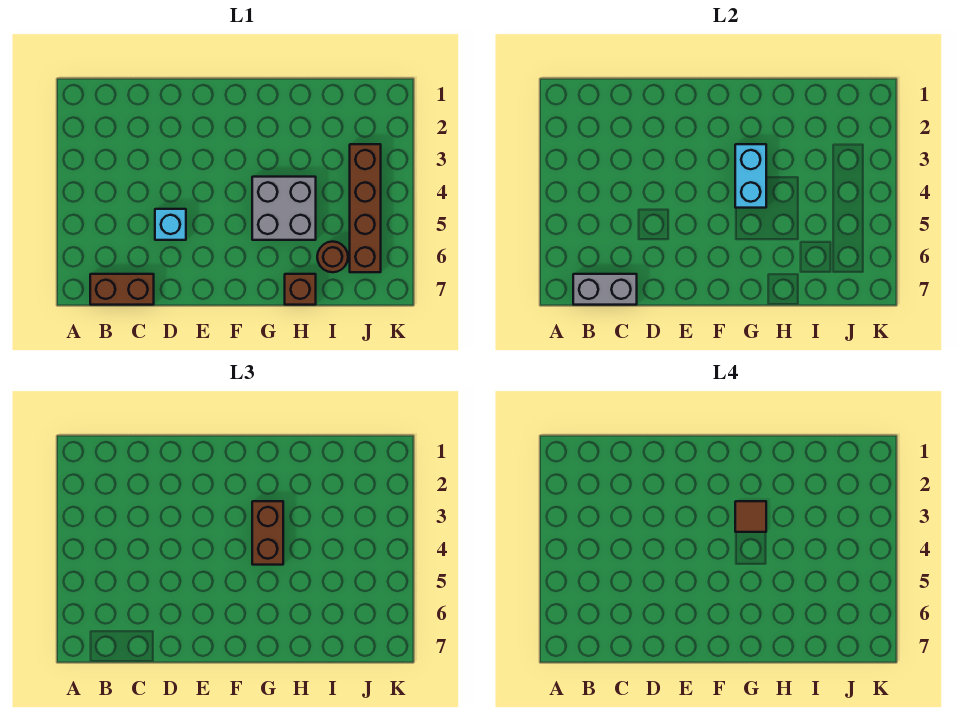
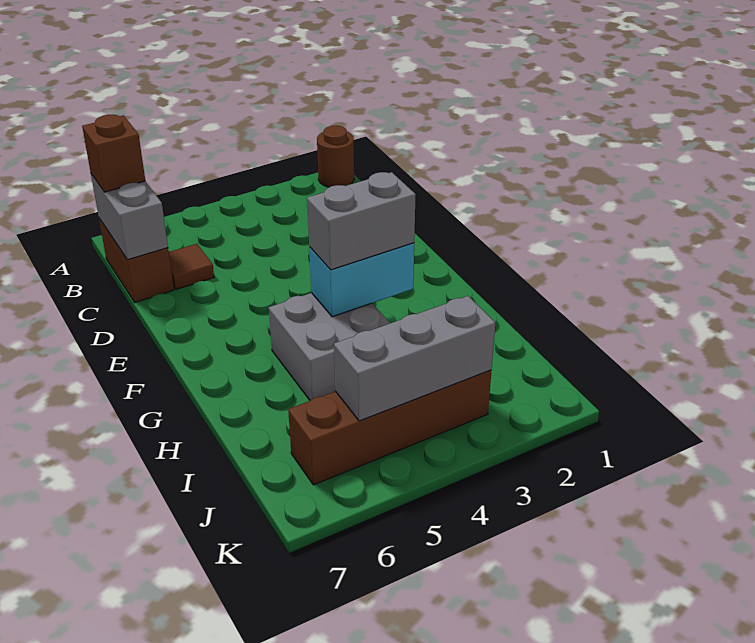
cyan brick D5 level 1 -> none
brown brick G3:G4 level 3 -> grey brick G3:G4 level 3
brown tile G3 level 4 -> brown tile C6 level 1
brown brick H7 level 1 -> brown brick B7 level 3
brown round brick I6 level 1 -> brown round brick A1 level 1
none -> grey brick J3:J5 level 2

